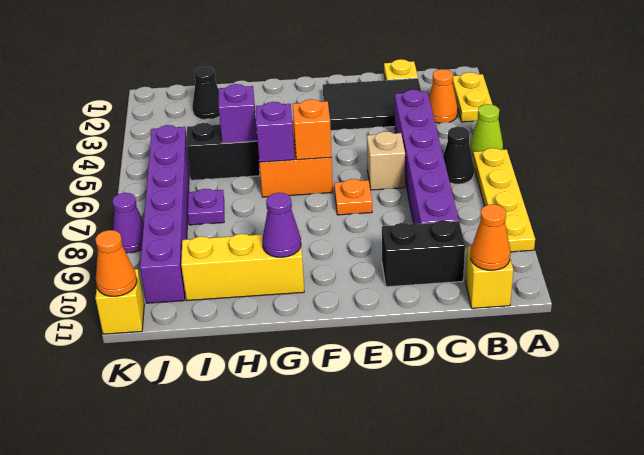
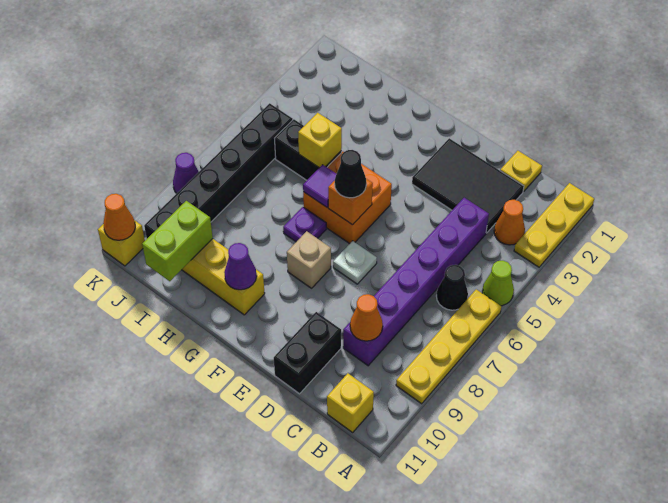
yellow plate A2:A3 level 1 -> yellow plate A1:A3 level 1
orange cone B11 level 2 -> orange cone C9 level 2
black brick C10:D10 level 1 -> black brick D10:D11 level 1
tan brick D6 level 1 -> tan brick F8 level 1
orange plate E7 level 1 -> white plate E7 level 1
purple brick G6 level 2 -> purple tile G6 level 2
purple brick H5 level 2 -> yellow brick H5 level 2
black cone I2 level 1 -> black cone F6 level 3
purple plate I7 level 1 -> purple plate G7 level 1
none -> lime brick I10:I11 level 2
purple brick J5:J10 level 1 -> black brick J5:J10 level 1

